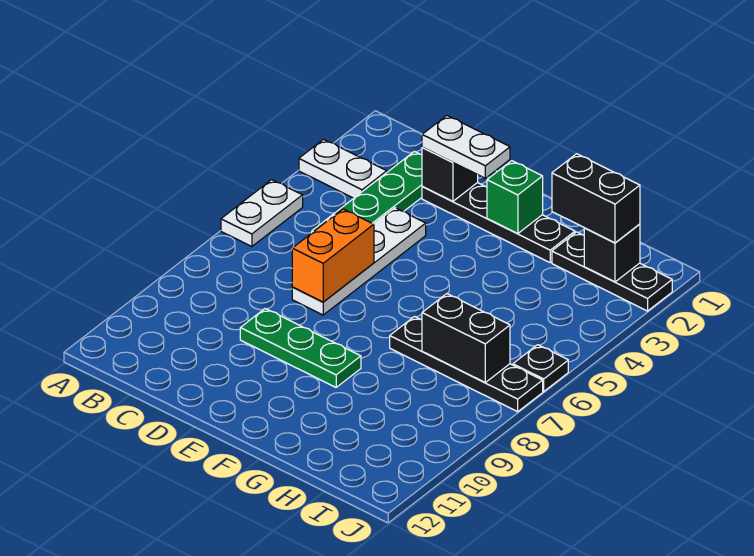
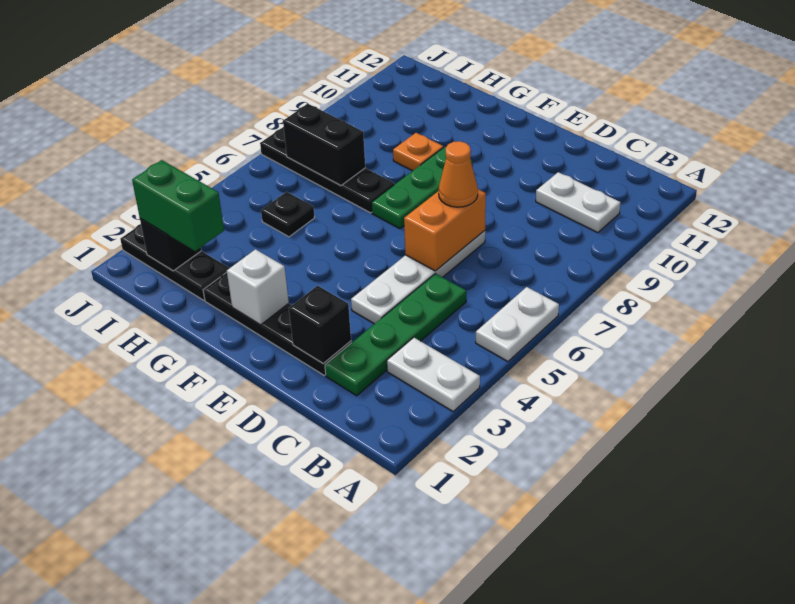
white plate D2:E2 level 3 -> white plate B10:C10 level 1
none -> orange cone D7 level 3
green plate D9:F9 level 1 -> green plate F7:F9 level 1
green brick F2 level 2 -> white brick F2 level 2
none -> orange plate G9 level 1
black brick H2:I2 level 3 -> green brick H2:I2 level 3
black plate J6 level 1 -> black plate H5 level 1

